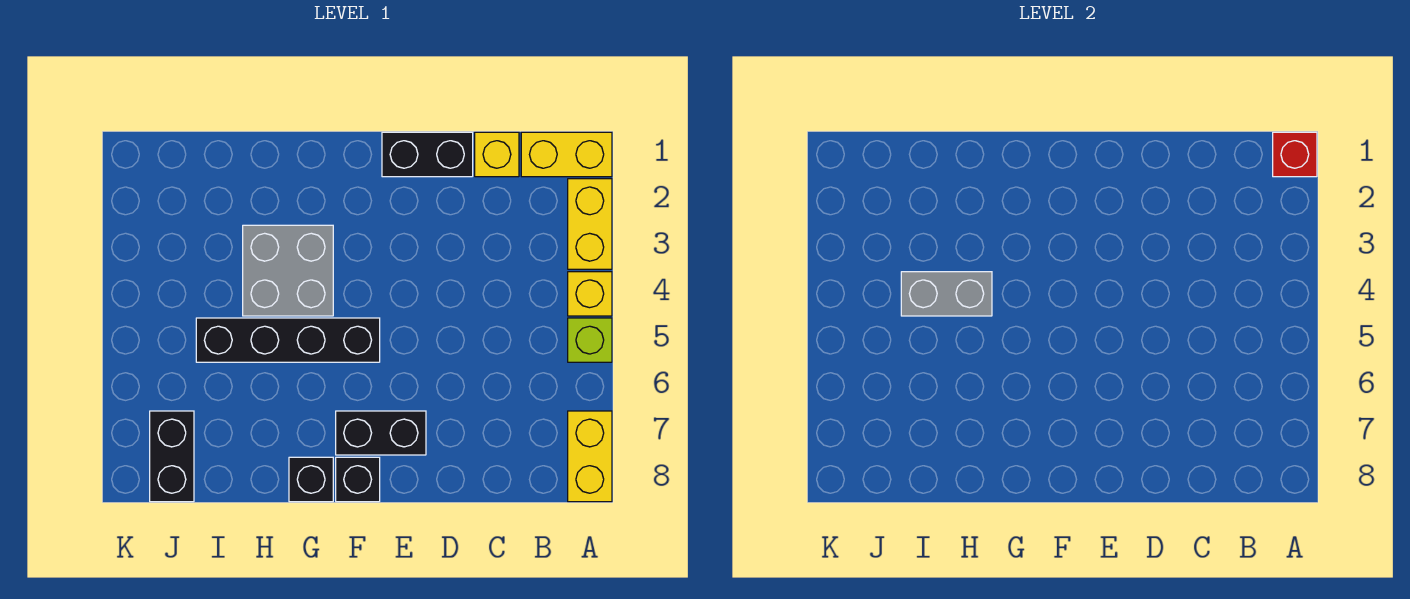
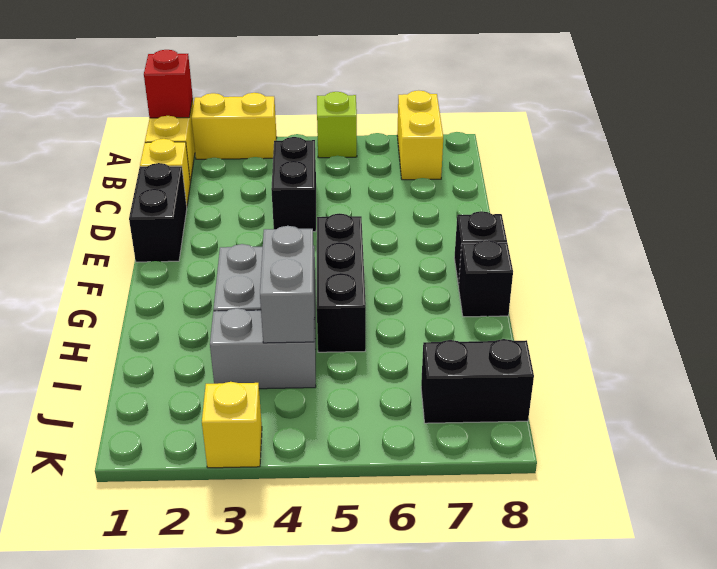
yellow brick A4 level 1 -> yellow brick K3 level 1
yellow brick A7:A8 level 1 -> yellow brick A7:B7 level 1
black brick E7:F7 level 1 -> black brick C4:D4 level 1
black brick F5:I5 level 1 -> black brick F5:H5 level 1
none -> grey brick I3:I4 level 1

